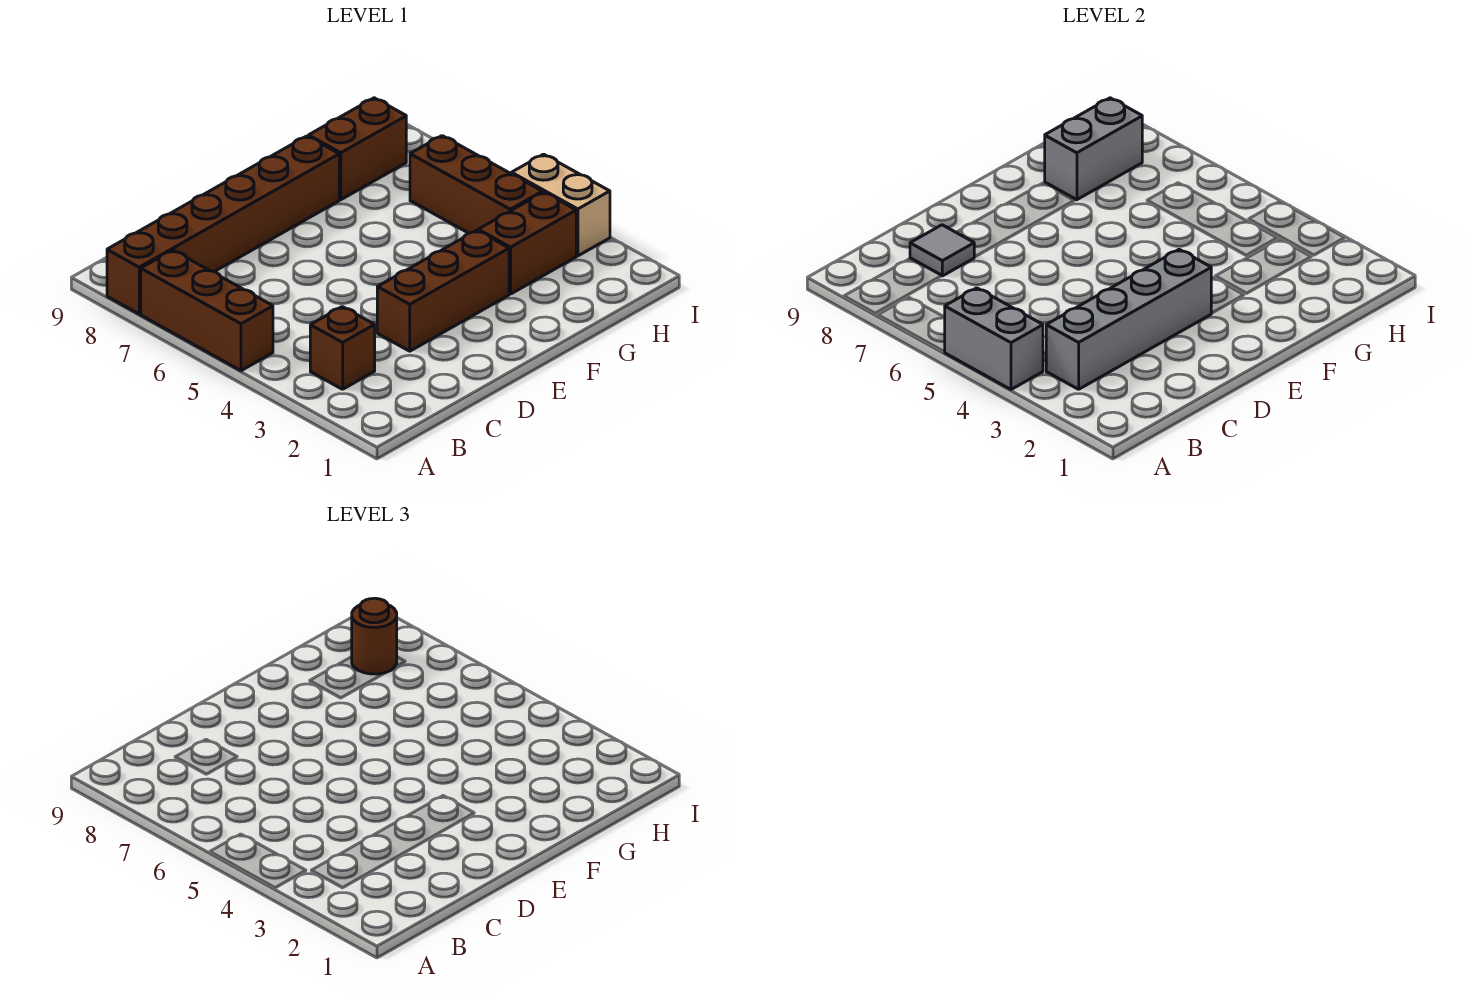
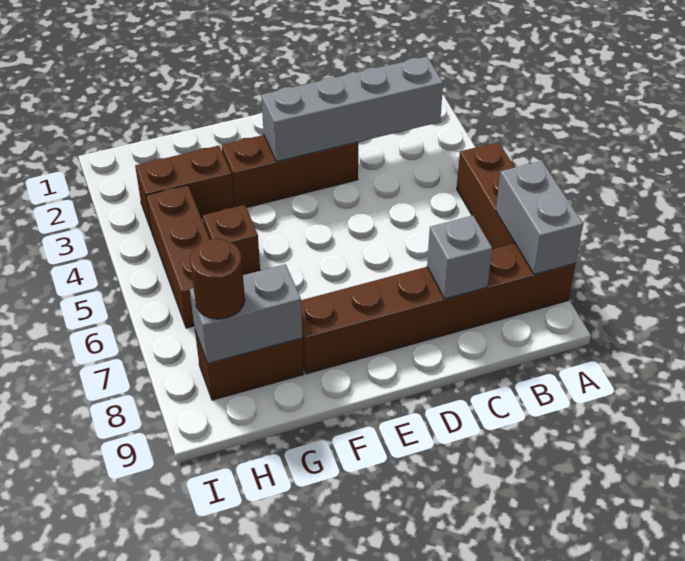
grey brick A4:A5 level 2 -> grey brick A7:A8 level 2
brown brick B3 level 1 -> brown brick G5 level 1
grey tile C8 level 2 -> grey brick C8 level 2
tan brick I3:I4 level 1 -> none

